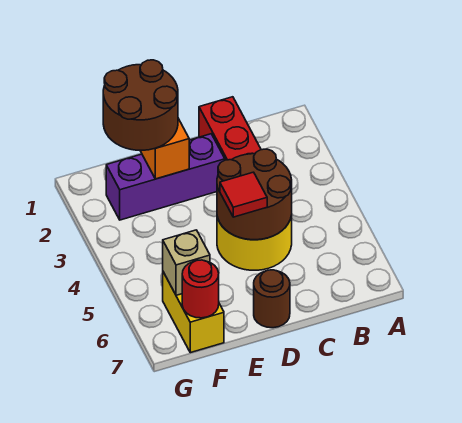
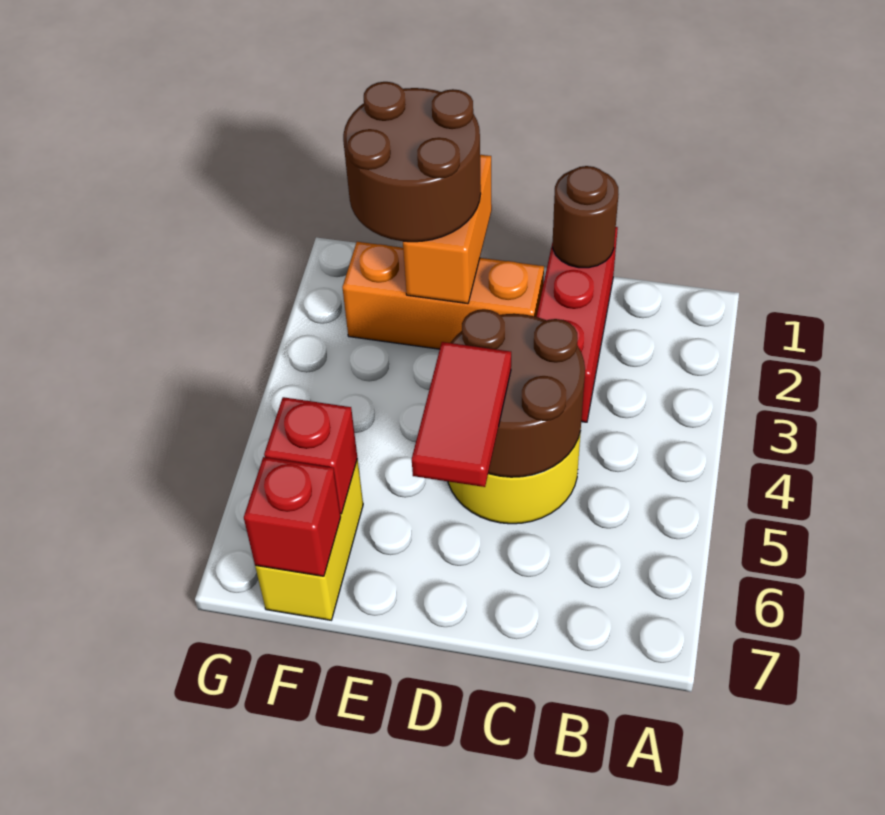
purple brick D2:F2 level 1 -> orange brick D2:F2 level 1
red tile D5 level 3 -> red tile D5:D6 level 3
brown round brick D7 level 1 -> brown round brick C1 level 2
tan brick F6 level 2 -> red brick F6 level 2
red round brick F7 level 2 -> red brick F7 level 2

